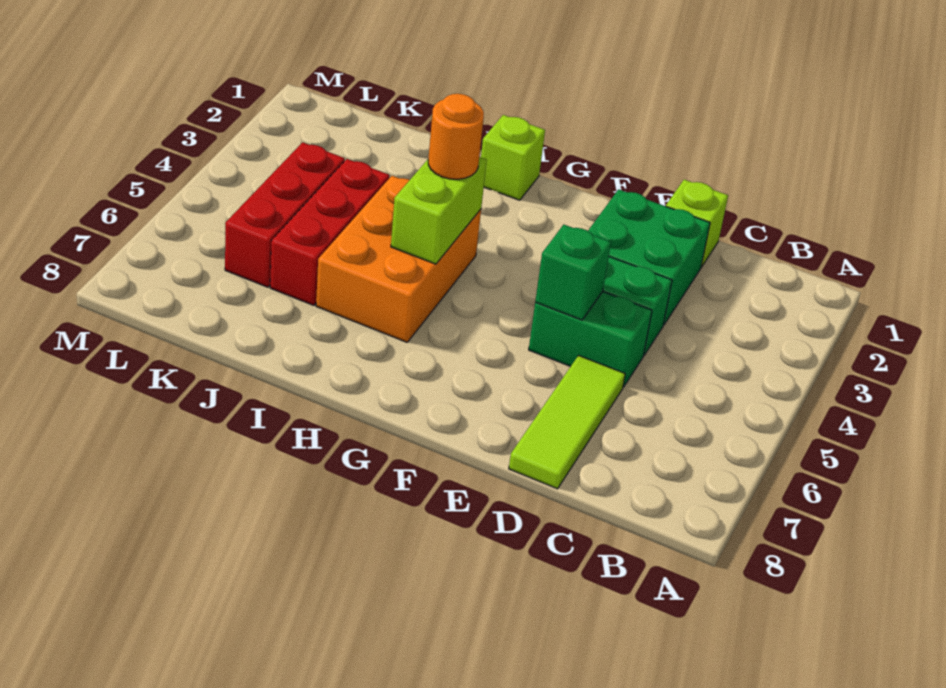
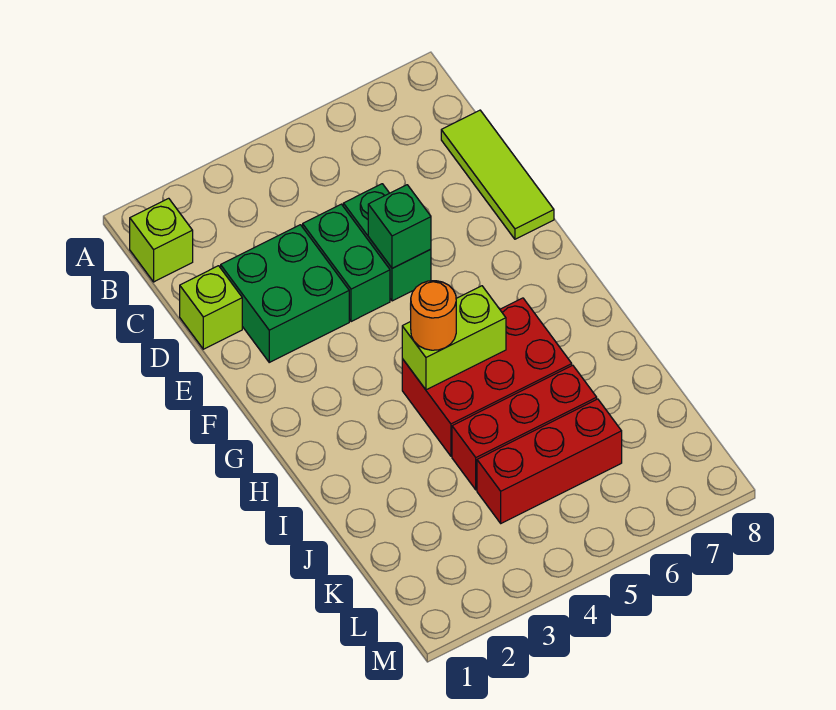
lime tile D6:D8 level 1 -> lime tile C8:E8 level 1
lime brick H1 level 1 -> lime brick B1 level 1
orange brick H4:I6 level 1 -> red brick H4:I6 level 1

